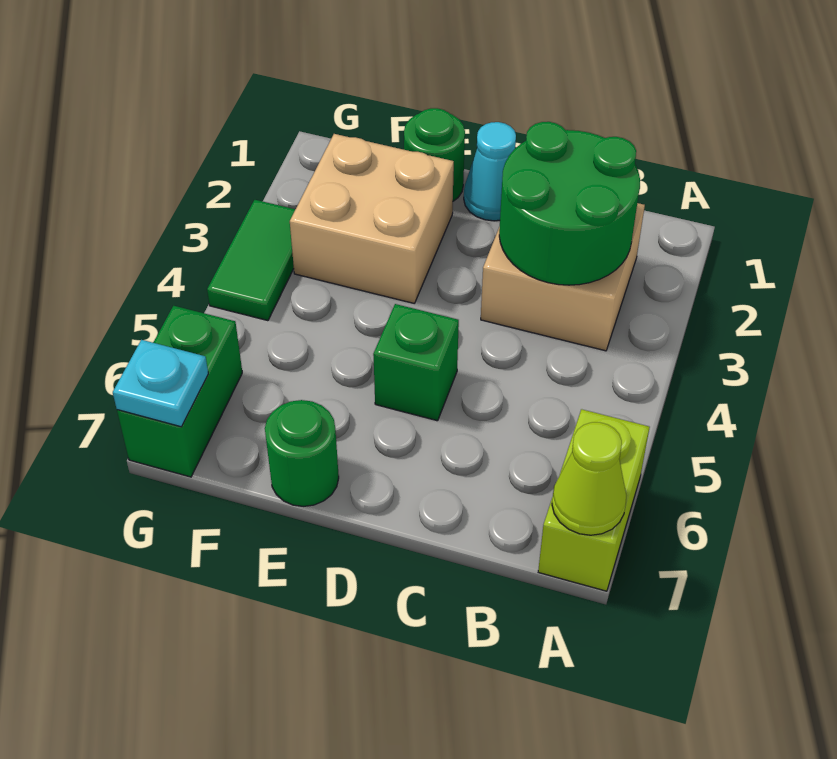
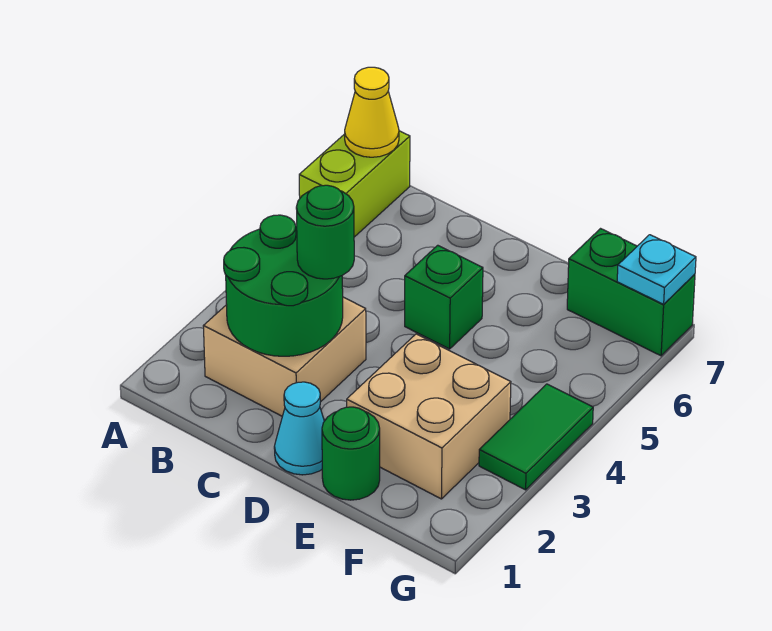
lime cone A7 level 2 -> yellow cone A7 level 2
green round brick E7 level 1 -> green round brick C3 level 3
green brick G6:G7 level 1 -> green brick F7:G7 level 1

